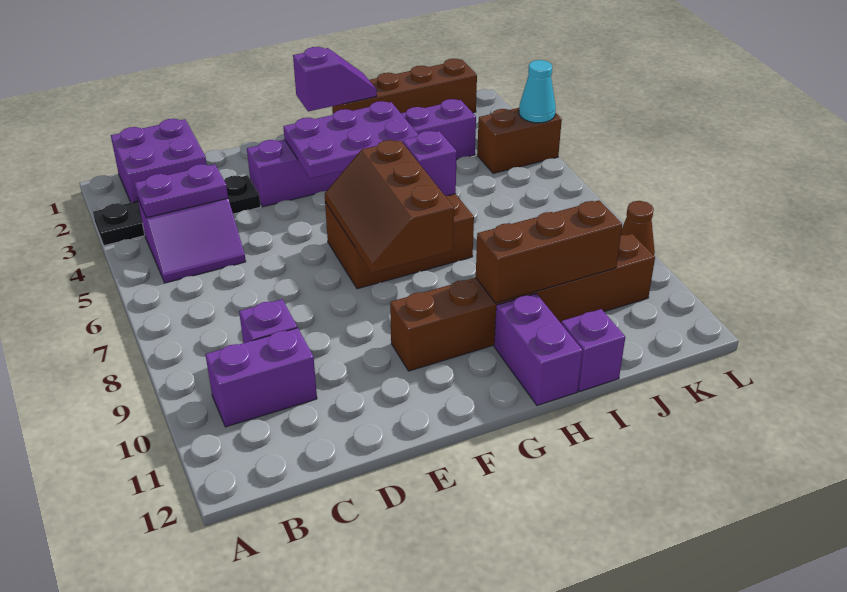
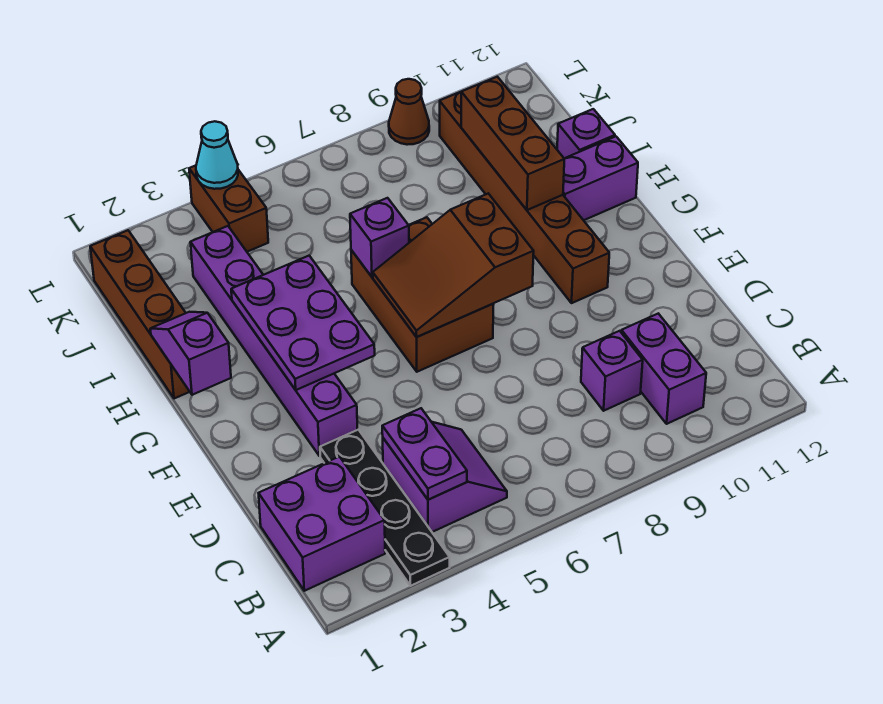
brown slope F6:G8 level 2 top G -> brown slope F6:G8 level 2 top 8

